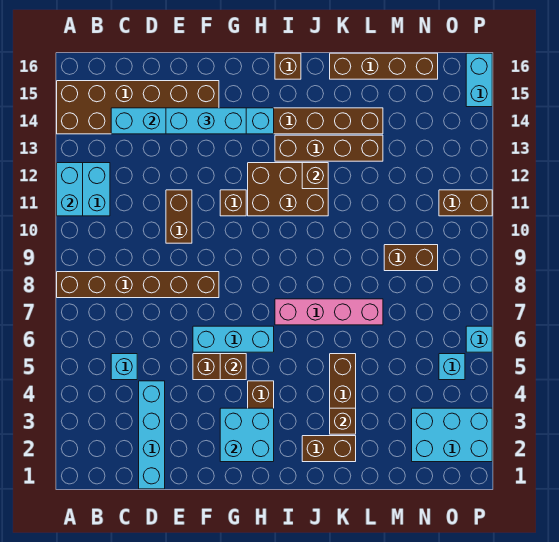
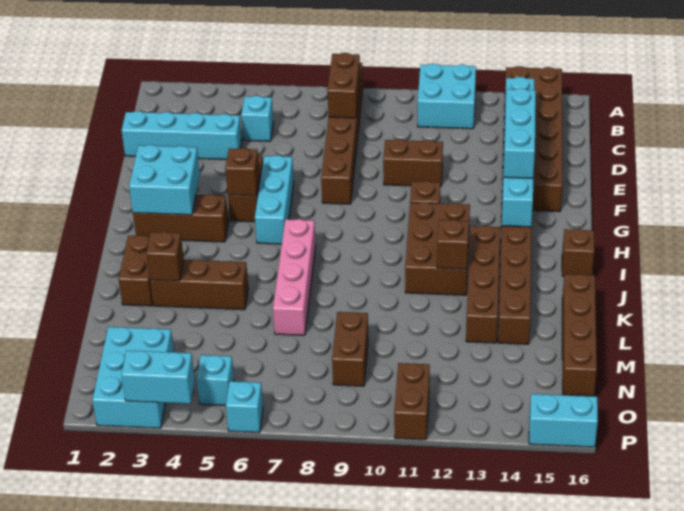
cyan brick A11:A12 level 2 -> cyan brick P3:P4 level 2
none -> brown brick B8:C8 level 2

